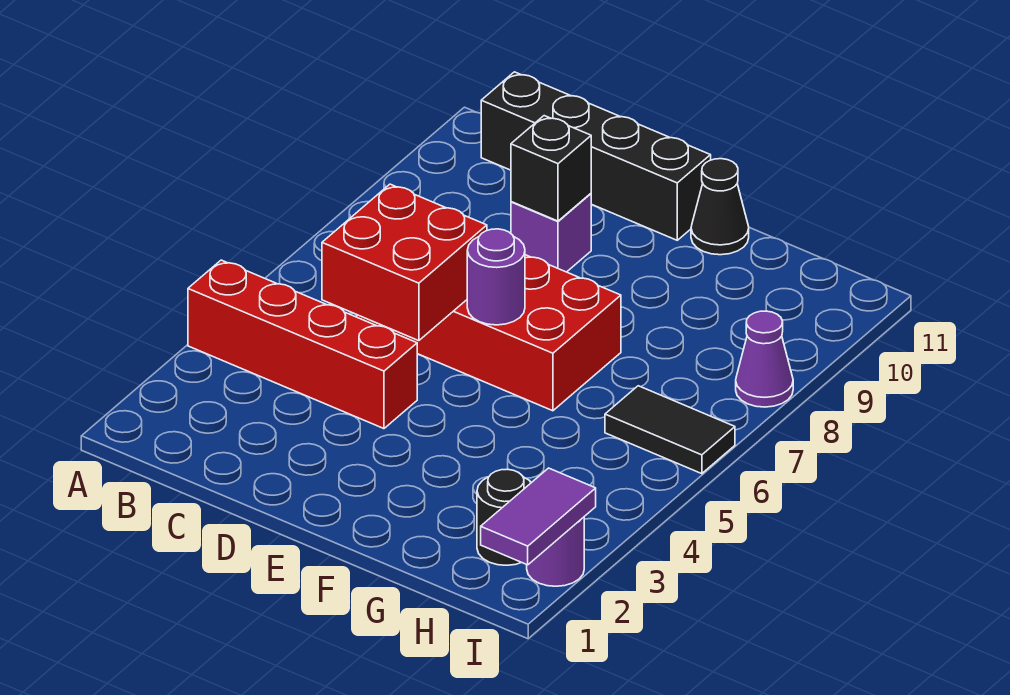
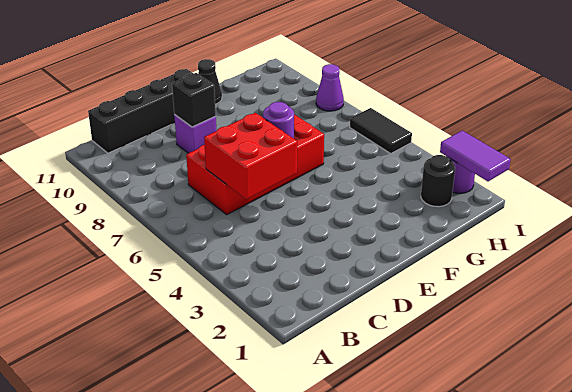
red brick A4:D4 level 1 -> none
black tile H6:I6 level 1 -> black tile I5:I6 level 1

